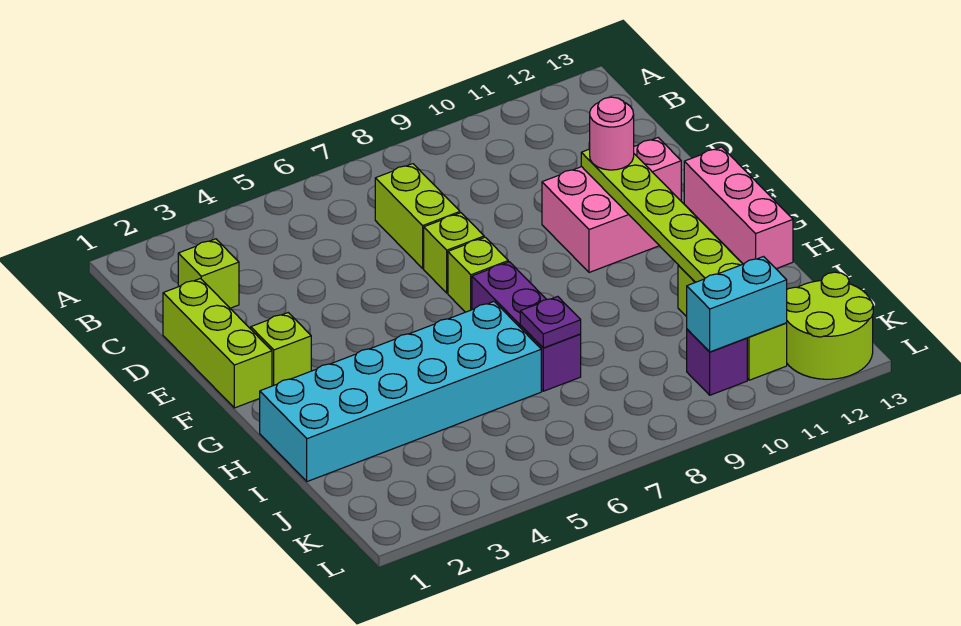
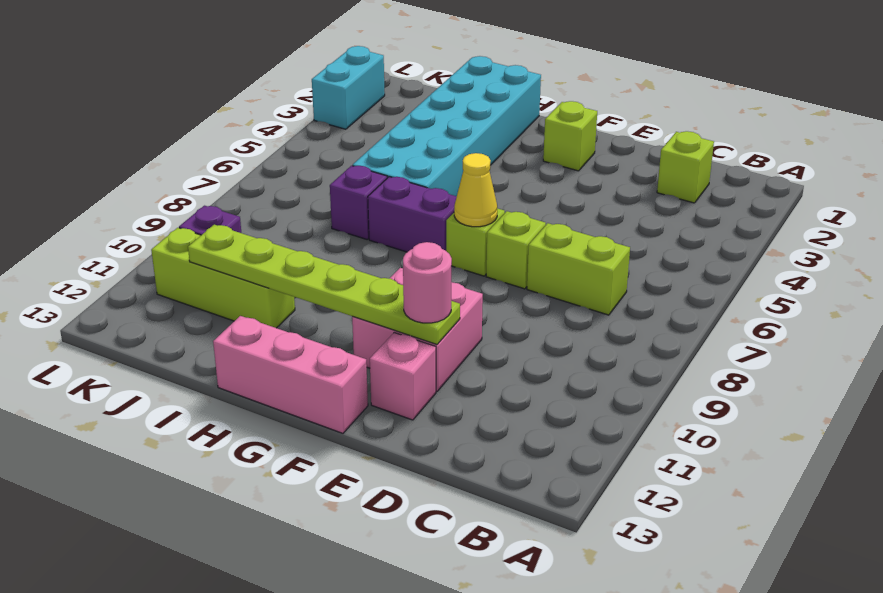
lime brick D1:F1 level 1 -> none
none -> yellow cone F7 level 2
purple plate I7 level 2 -> none
cyan brick K10:K11 level 2 -> cyan brick L2:L3 level 1
lime round brick K12:L13 level 1 -> none

